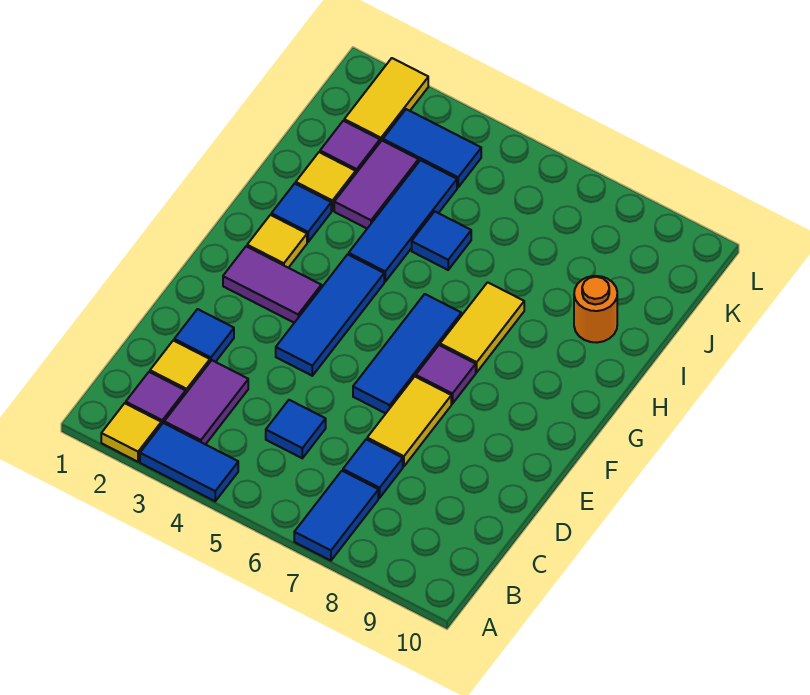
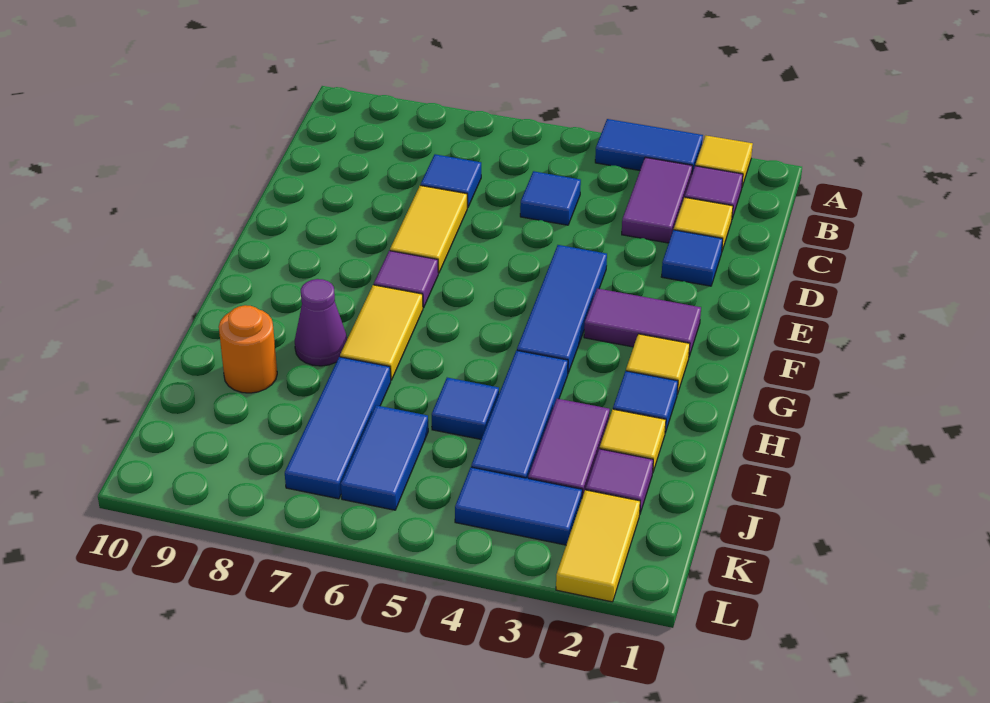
blue tile A7:B7 level 1 -> blue tile J6:K6 level 1
blue tile E6:G6 level 1 -> blue tile I7:K7 level 1
none -> purple cone H8 level 1

